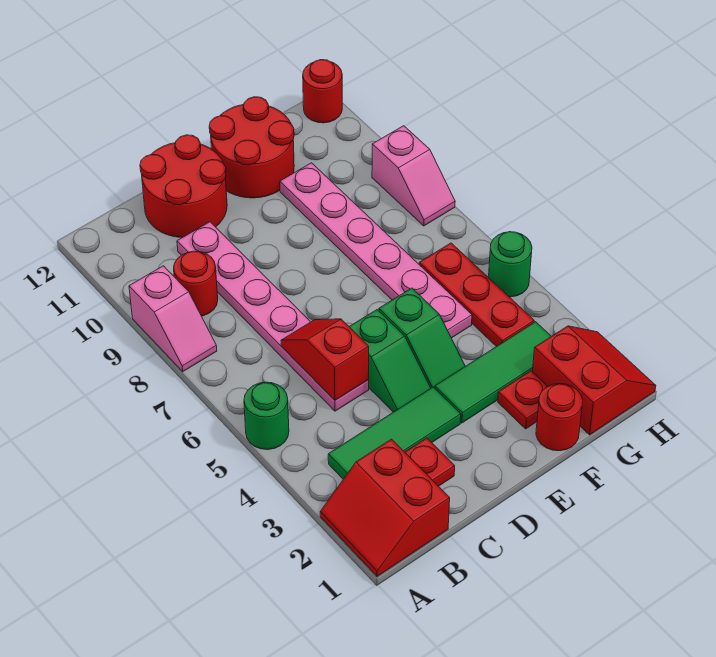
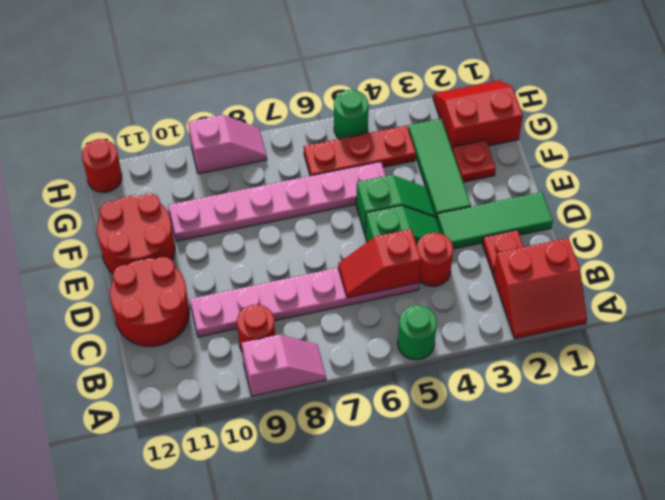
green tile B3:D3 level 1 -> green tile D1:D3 level 1
red round brick F1 level 1 -> red round brick C4 level 1

